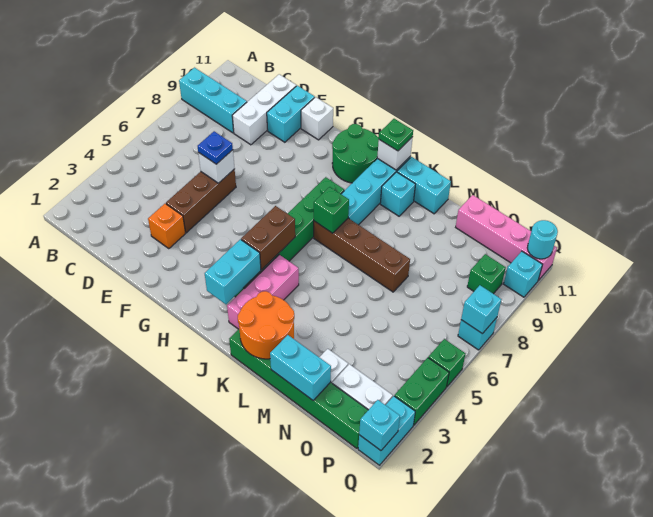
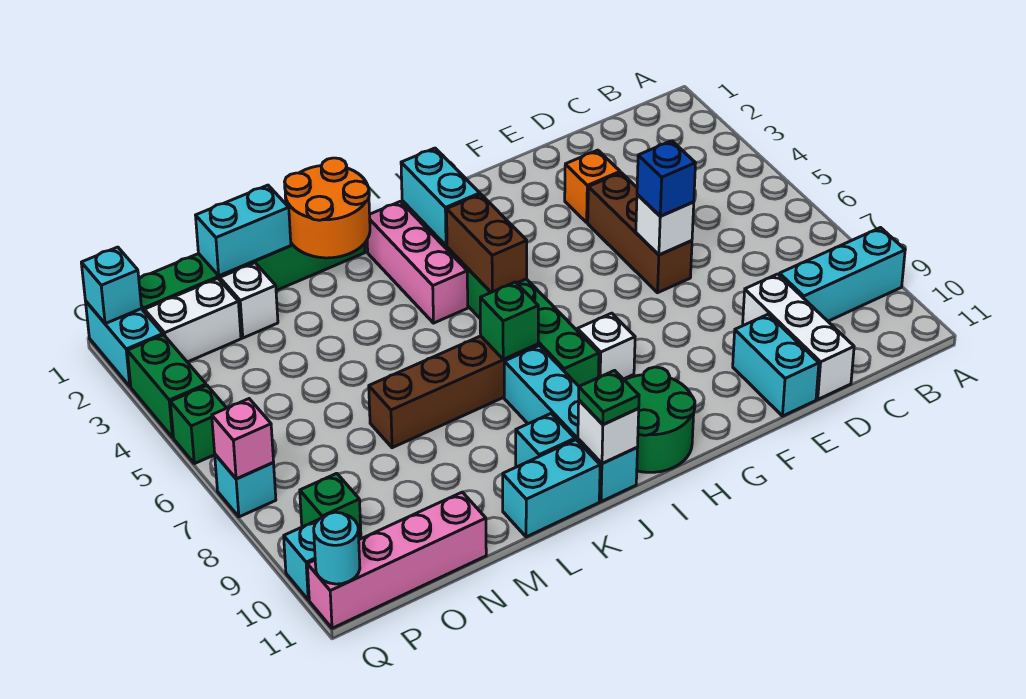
blue plate E6 level 3 -> blue brick E6 level 3
white brick F11 level 1 -> white brick H8 level 1
cyan brick Q7 level 2 -> pink brick Q7 level 2

